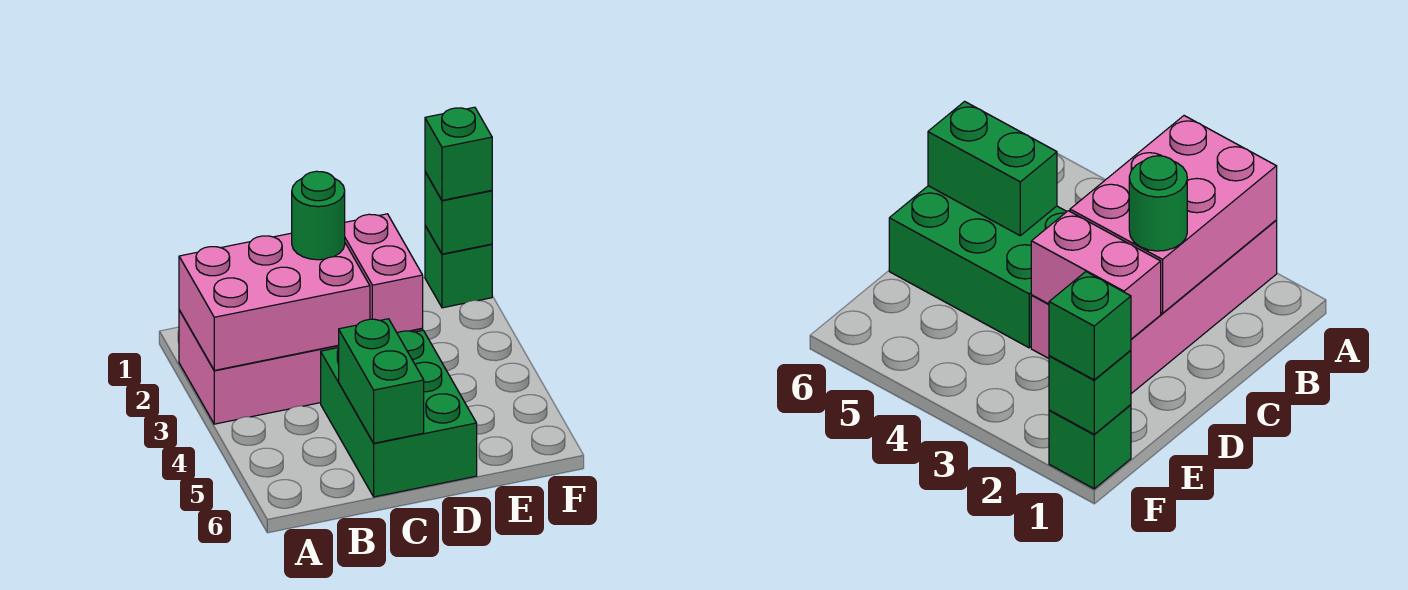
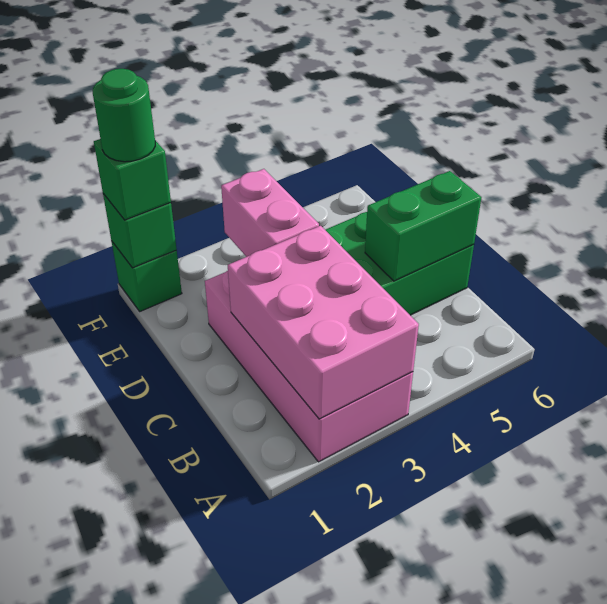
green round brick C2 level 3 -> green round brick F1 level 4
pink brick D2:D3 level 2 -> pink brick D3:E3 level 2

